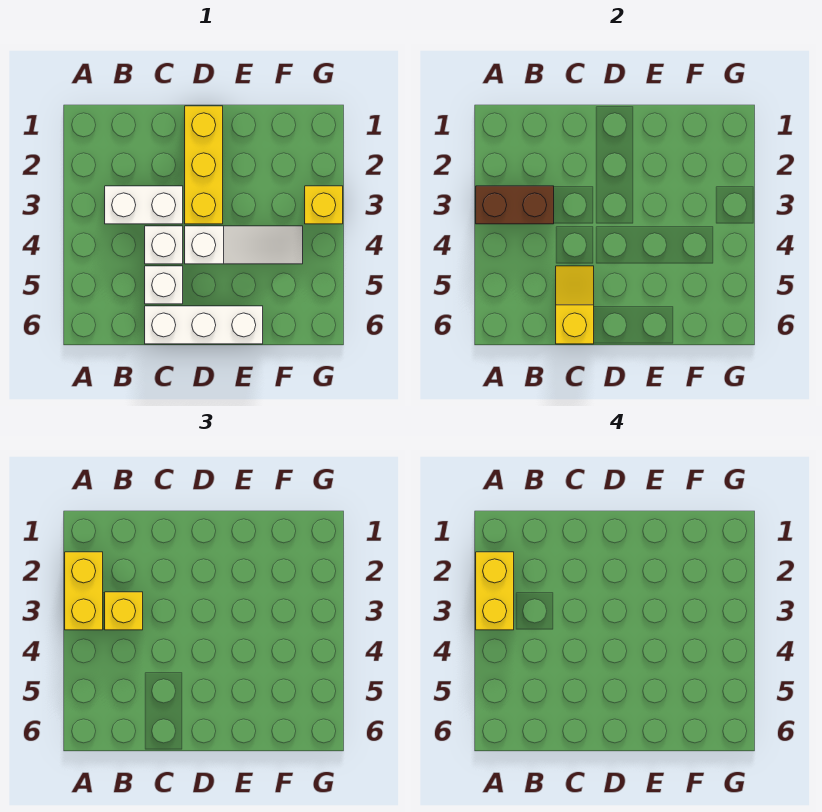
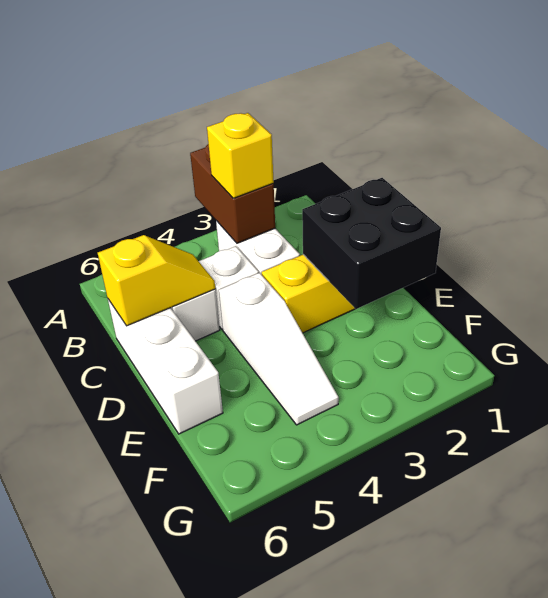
yellow brick A2:A3 level 3 -> none
yellow brick A2:A3 level 4 -> none
none -> black brick D1:E2 level 2
yellow brick G3 level 1 -> none

